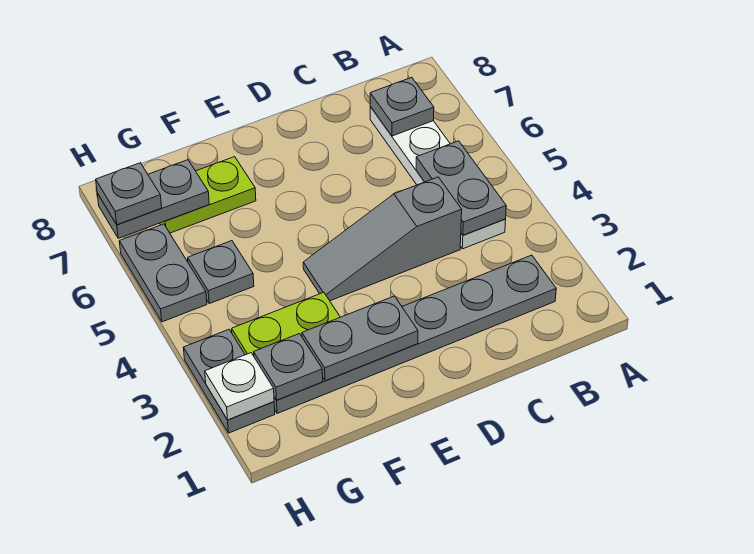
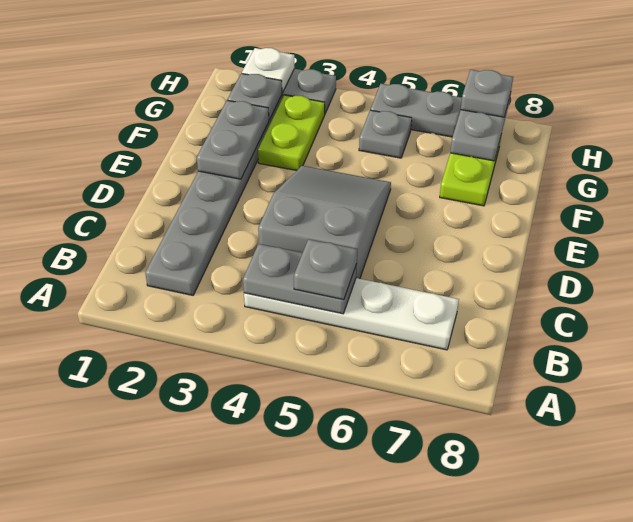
grey plate B7 level 2 -> grey plate B5 level 3
grey slope C4:E4 level 1 top C -> grey slope C4:E5 level 1 top C

